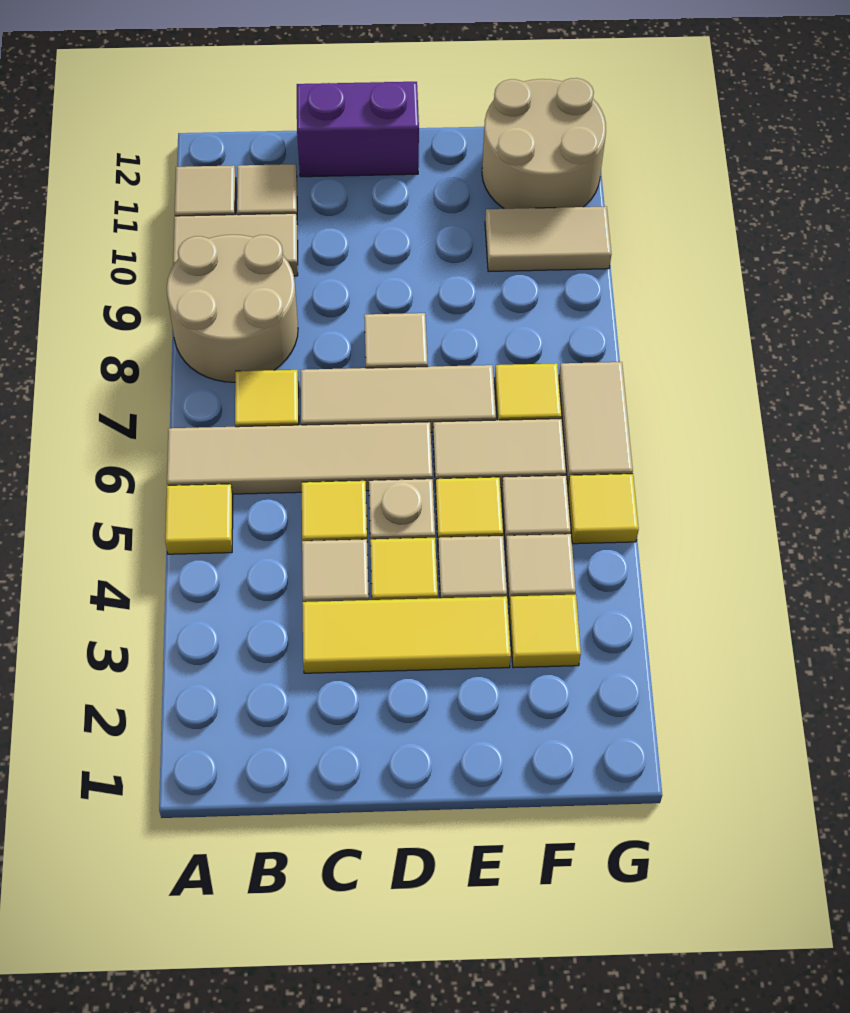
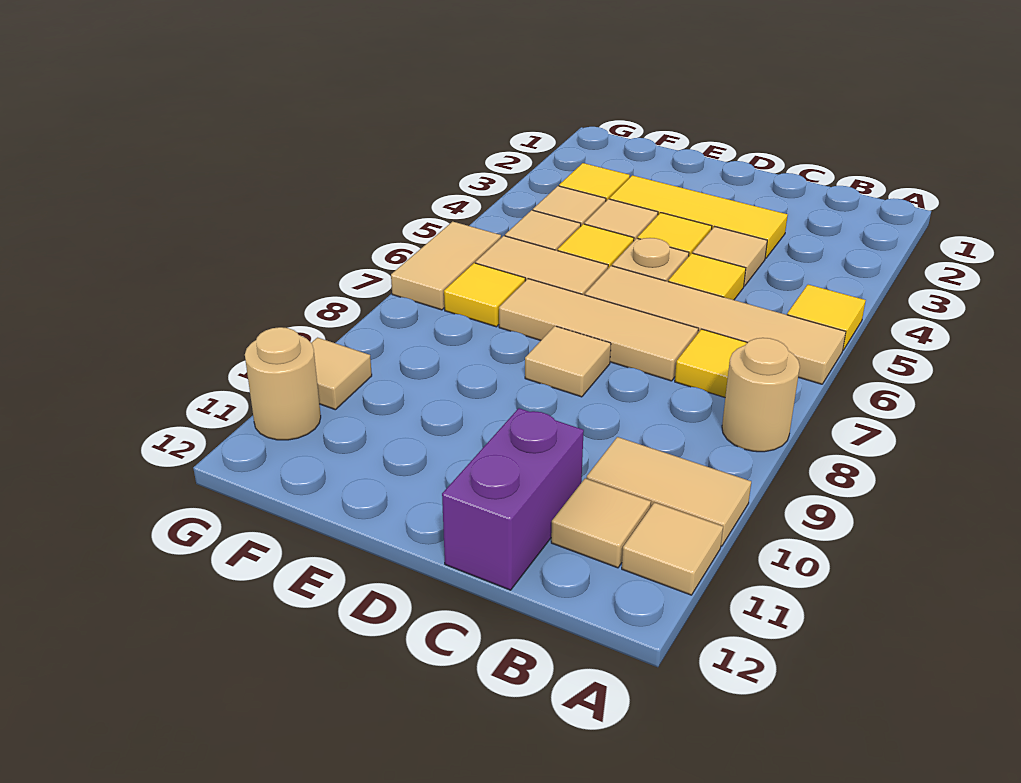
tan round brick A8:B9 level 1 -> tan round brick A8 level 1
purple brick C12:D12 level 1 -> purple brick C11:C12 level 1
tan tile F10:G10 level 1 -> tan tile G10 level 1
tan round brick F11:G12 level 1 -> tan round brick G11 level 1
yellow tile G5 level 1 -> none

